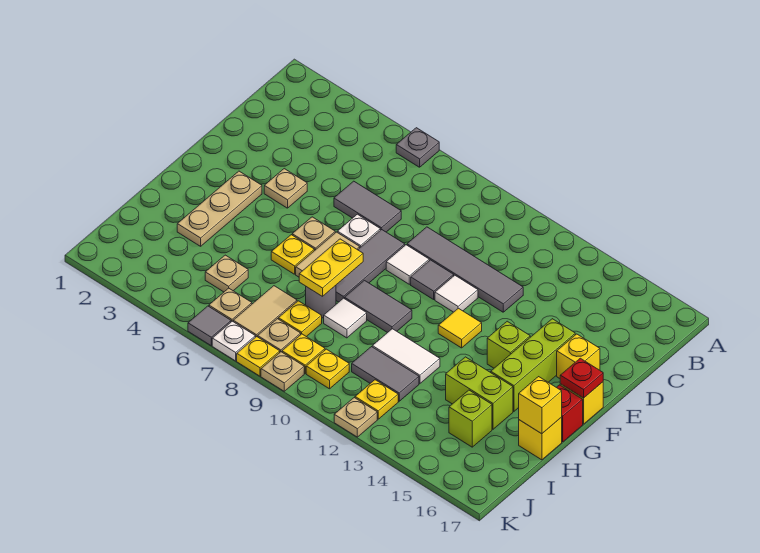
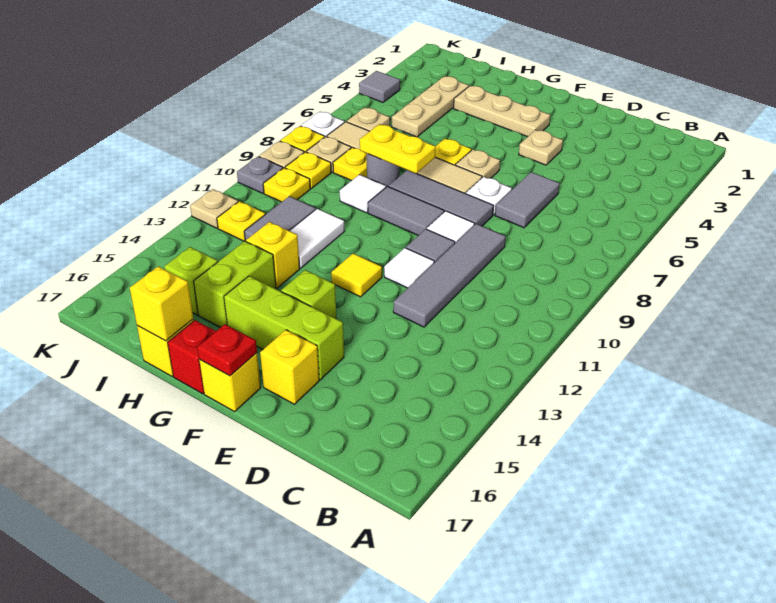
grey plate A6 level 1 -> grey plate K10 level 1
grey tile G9:G10 level 1 -> grey tile F9:G9 level 1
none -> yellow brick H13 level 1
tan plate I5 level 1 -> tan plate I3:I5 level 1
grey tile K6 level 1 -> grey tile K4 level 1

